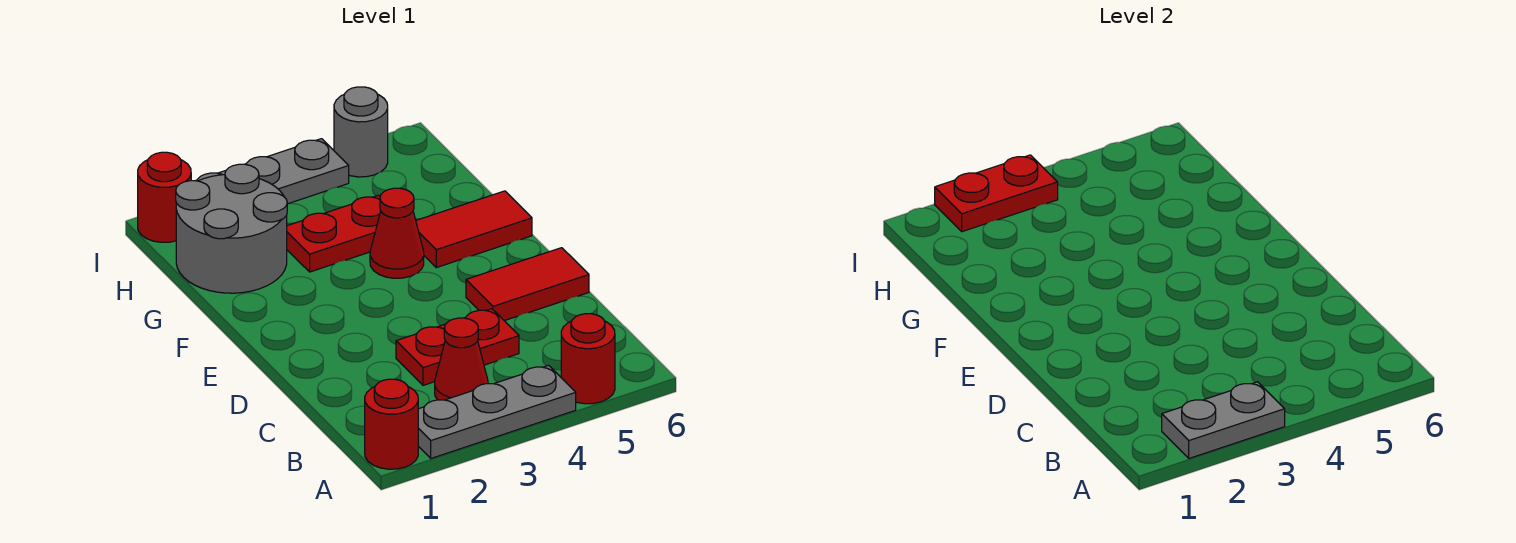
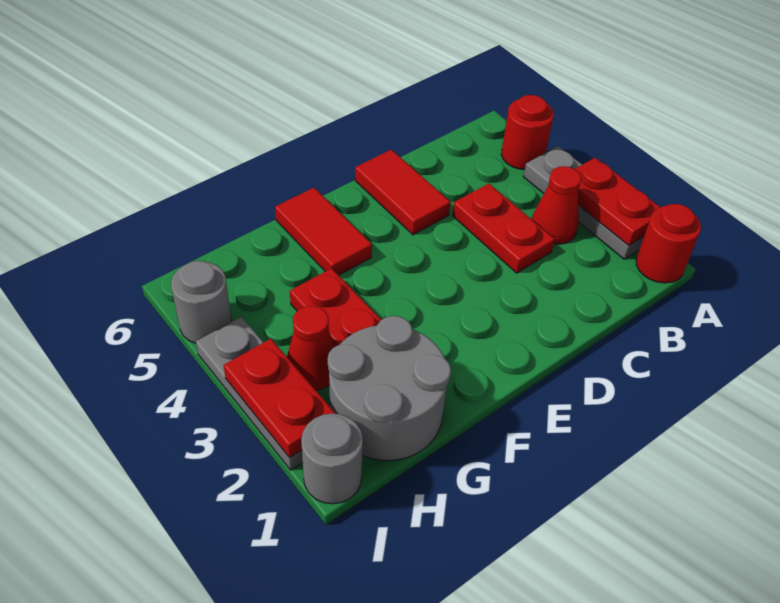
grey plate A2:A3 level 2 -> red plate A2:A3 level 2
red cone F4 level 1 -> red cone H3 level 1
red round brick I1 level 1 -> grey round brick I1 level 1

